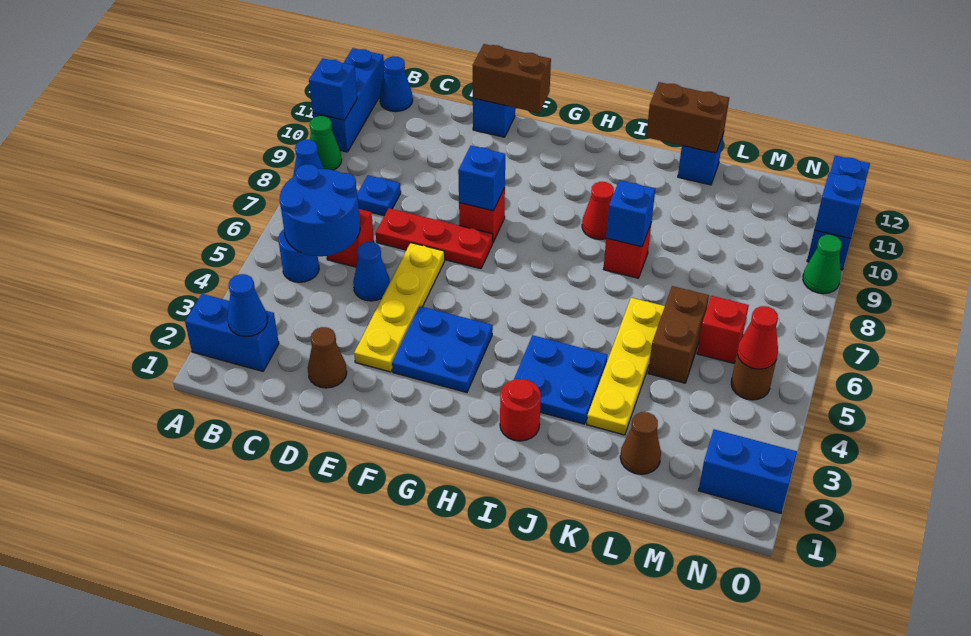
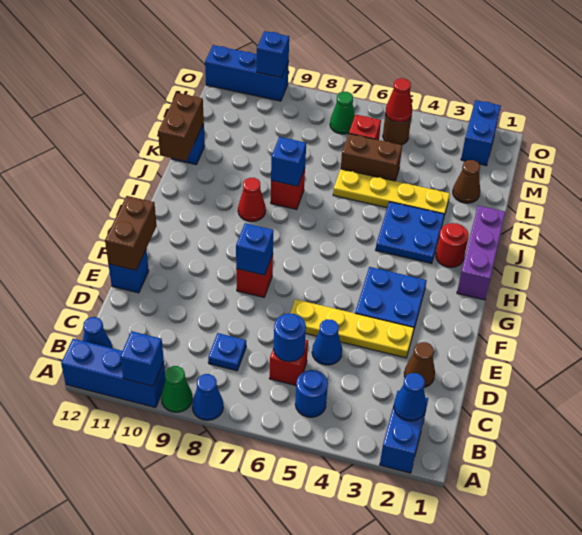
blue round brick B5:C6 level 2 -> blue round brick C6 level 2
red plate D7:F7 level 1 -> none
none -> purple brick H1:J1 level 1
green cone O9 level 1 -> green cone N7 level 1

